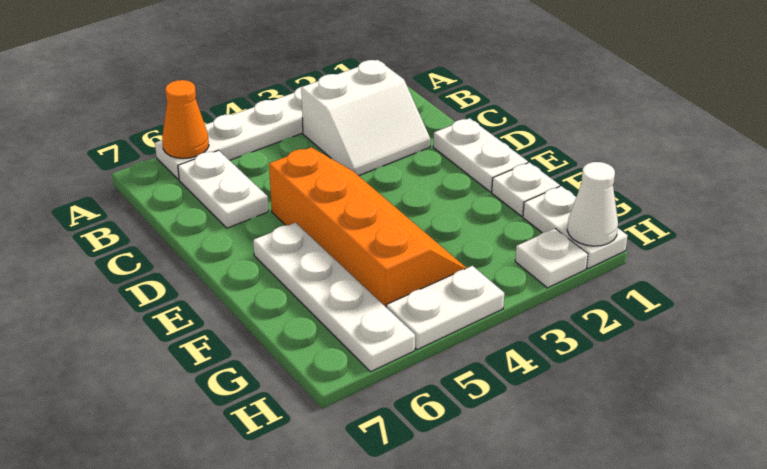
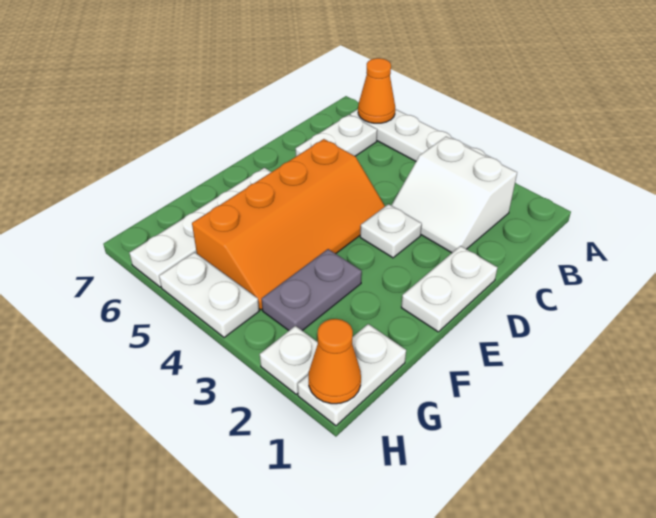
white plate F1 level 1 -> white plate D3 level 1
none -> grey plate F3:G3 level 1
white cone H1 level 2 -> orange cone H1 level 2

